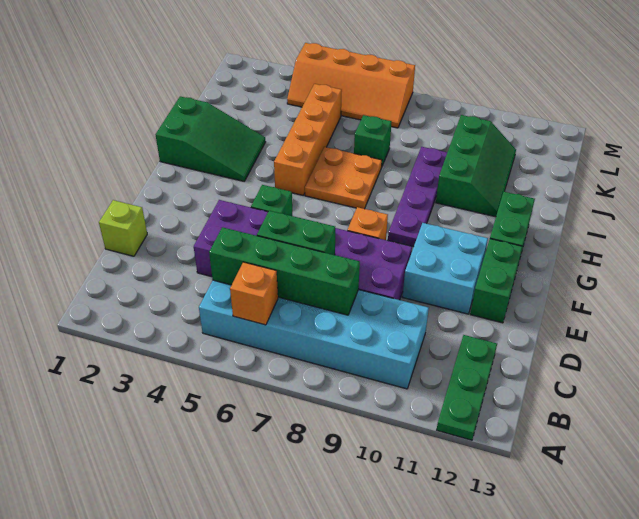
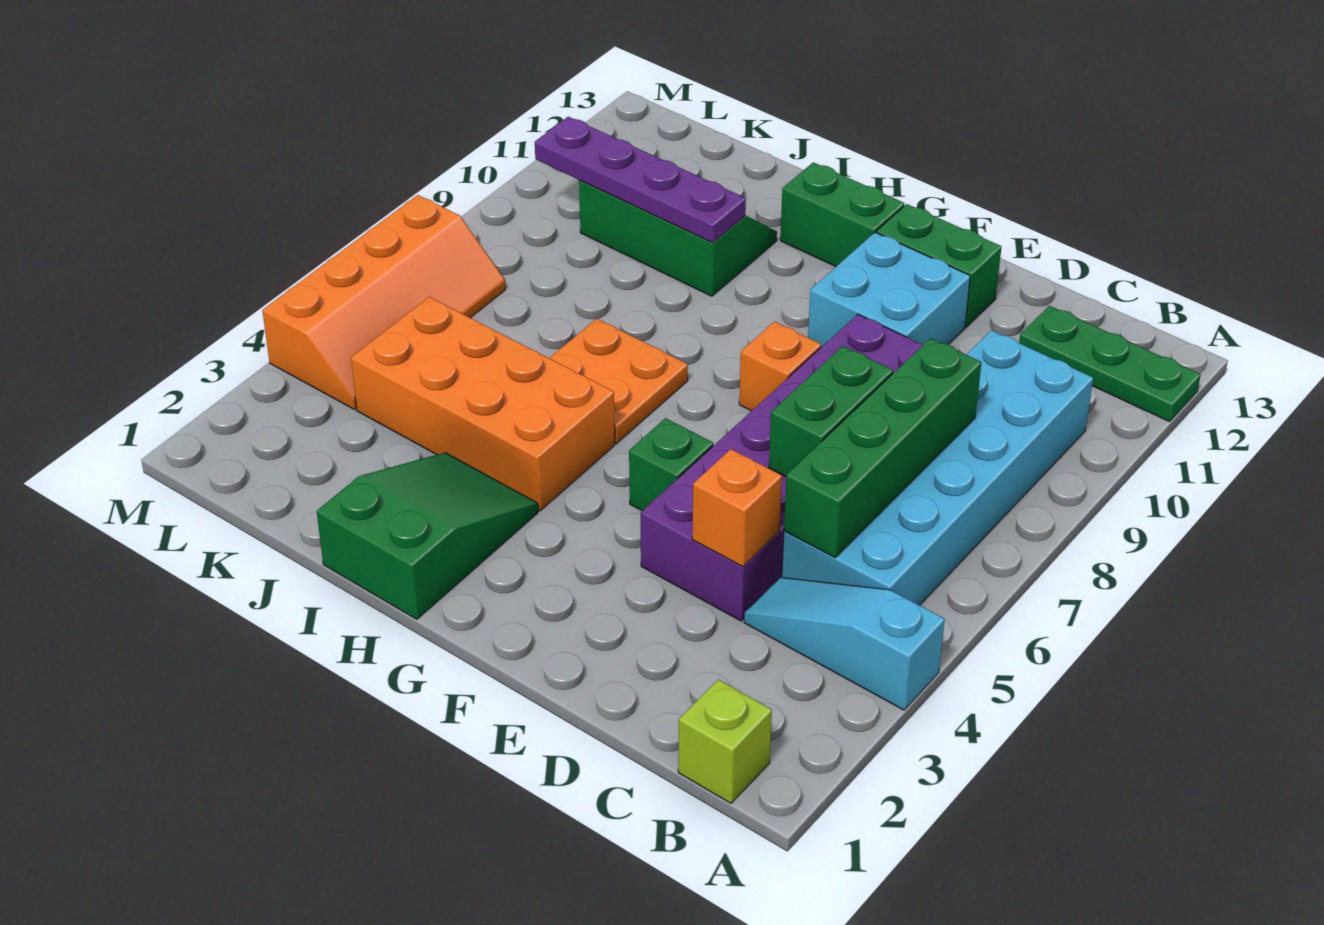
none -> cyan slope A4:C4 level 1 top A
orange brick B6 level 2 -> orange brick D4 level 2
lime brick D1 level 1 -> lime brick B1 level 1
purple plate G9:J9 level 1 -> purple plate I10:L10 level 2
orange brick H5:K5 level 1 -> orange brick H4:K5 level 1
green brick J7 level 1 -> none

